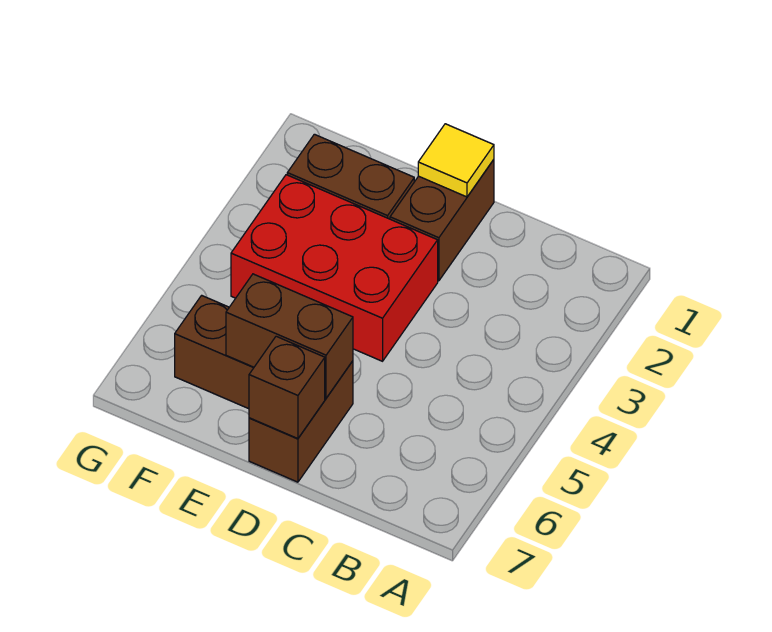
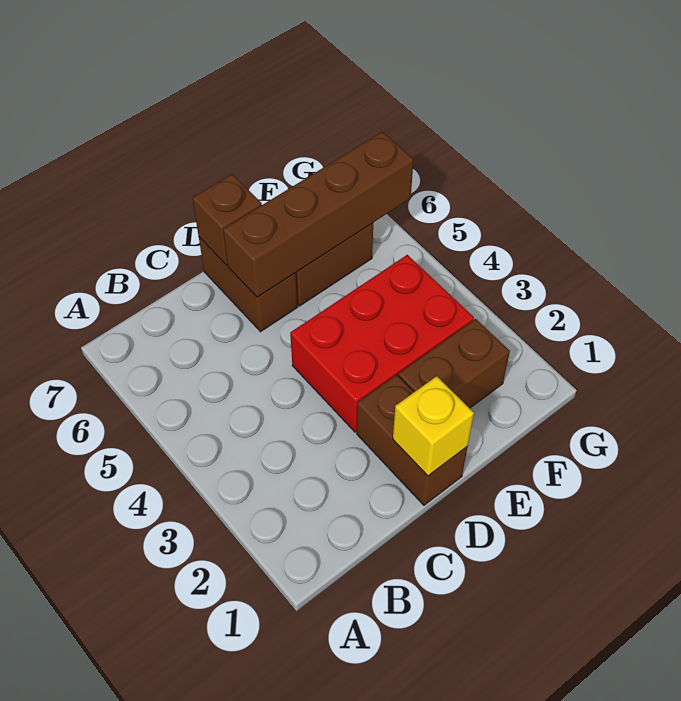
yellow tile D1 level 2 -> yellow brick D1 level 2
brown brick D6:E6 level 2 -> brown brick D6:G6 level 2

